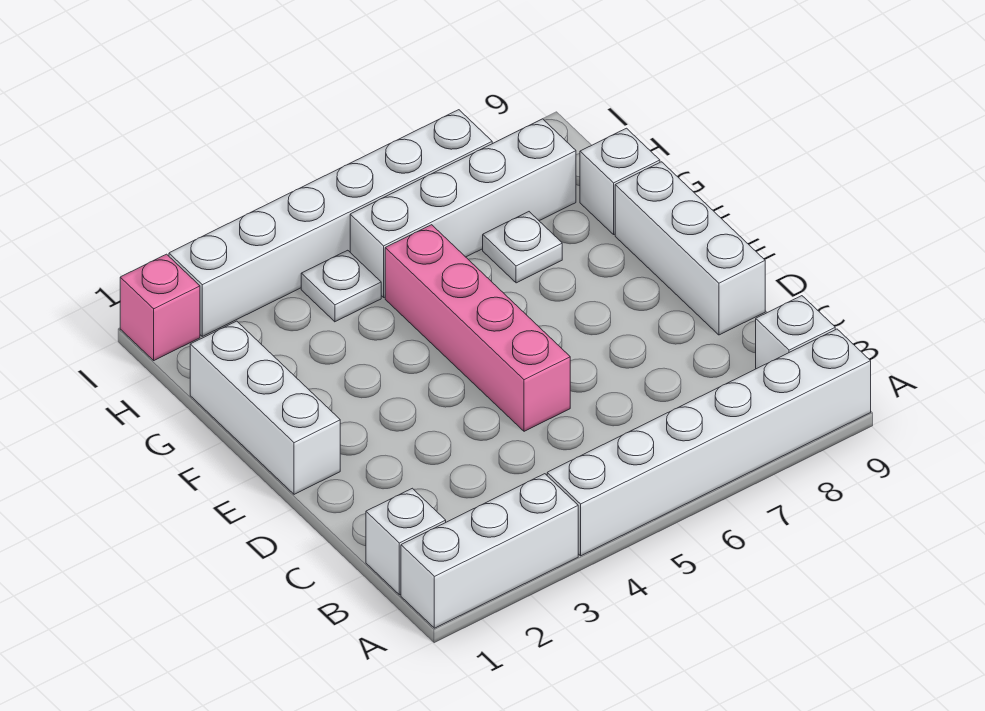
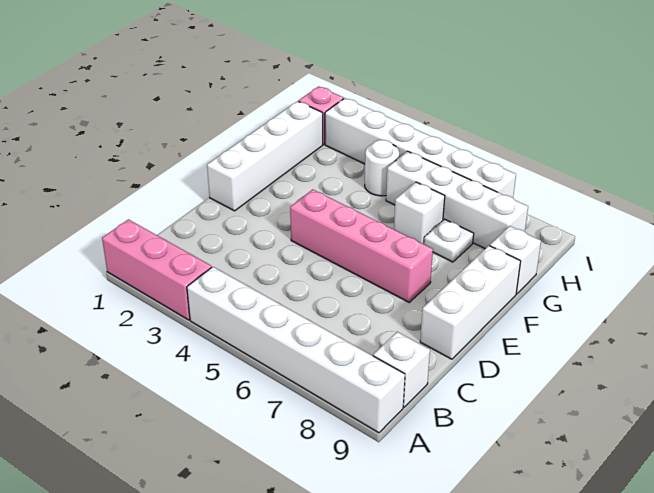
white brick A1:A3 level 1 -> pink brick A1:A3 level 1
white brick B1 level 1 -> white brick G6 level 1
pink brick D5:G5 level 1 -> pink brick E4:E7 level 1
white brick E1:G1 level 1 -> white brick E1:H1 level 1
white plate H4 level 1 -> white round brick H4 level 1

